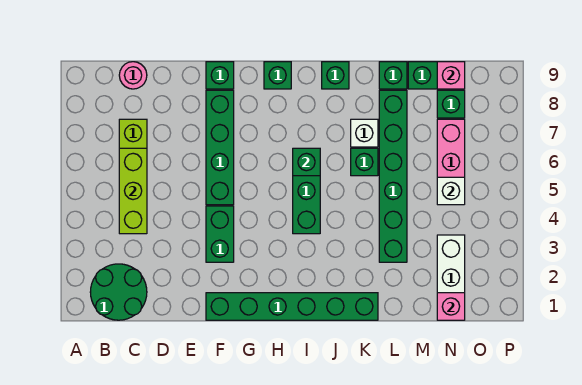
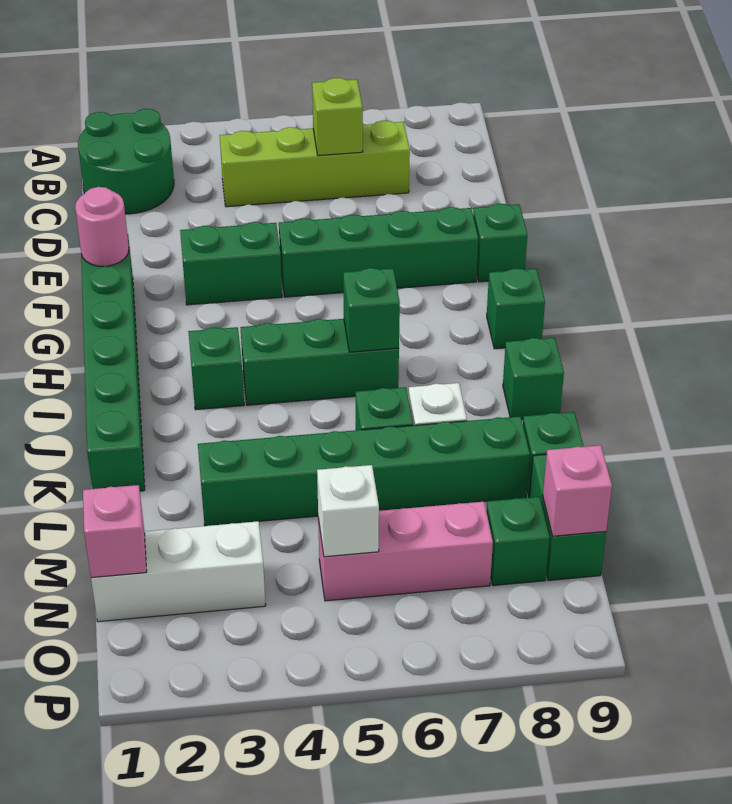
lime brick C4:C6 level 2 -> lime brick C6 level 2
pink round brick C9 level 1 -> pink round brick F1 level 2
none -> green brick I3 level 1

